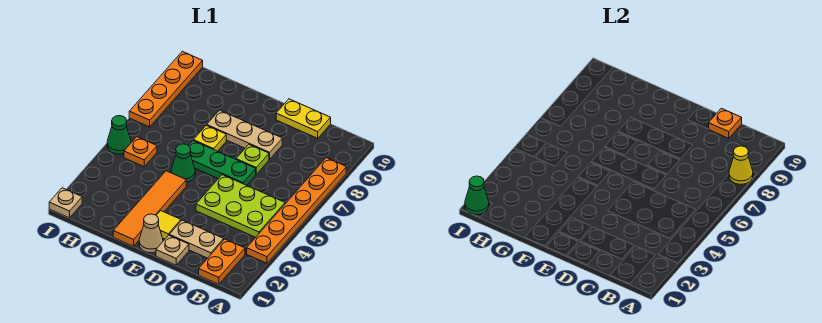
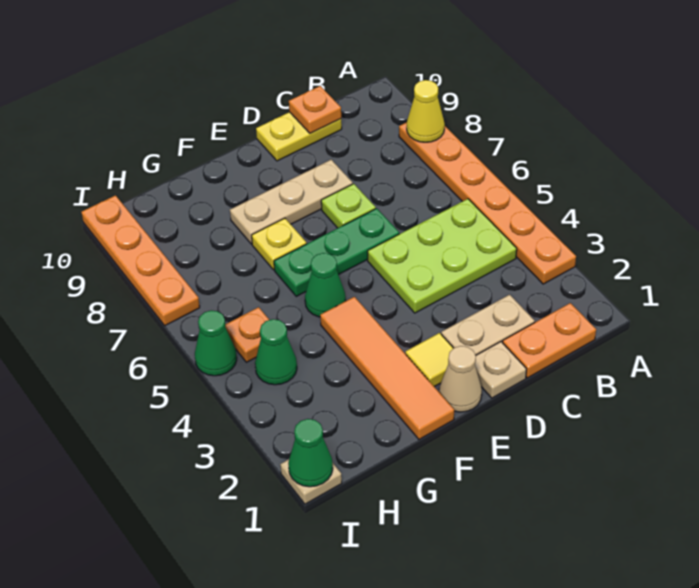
orange plate B1:B2 level 1 -> orange plate B1:C1 level 1
none -> green cone H4 level 1

